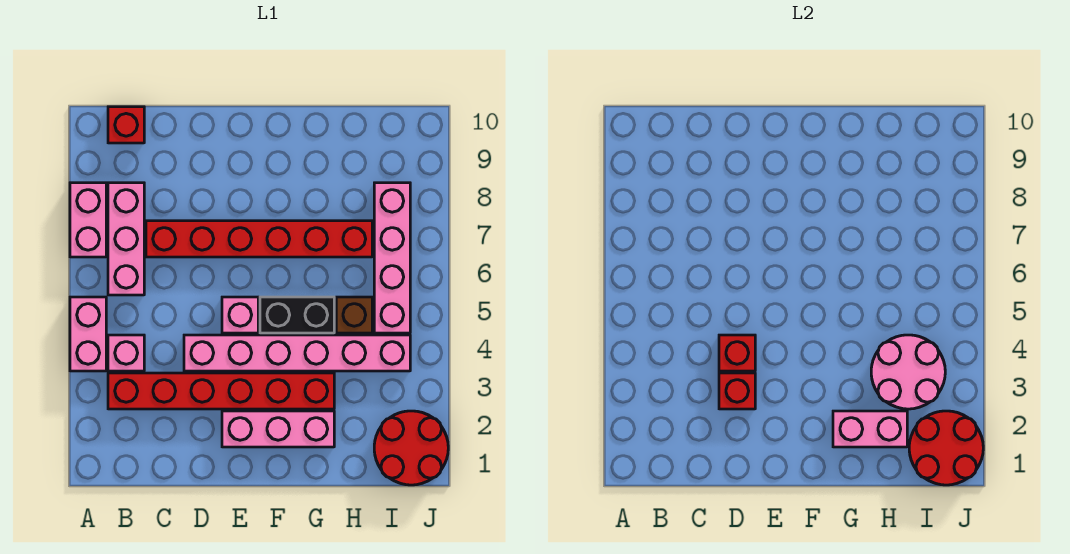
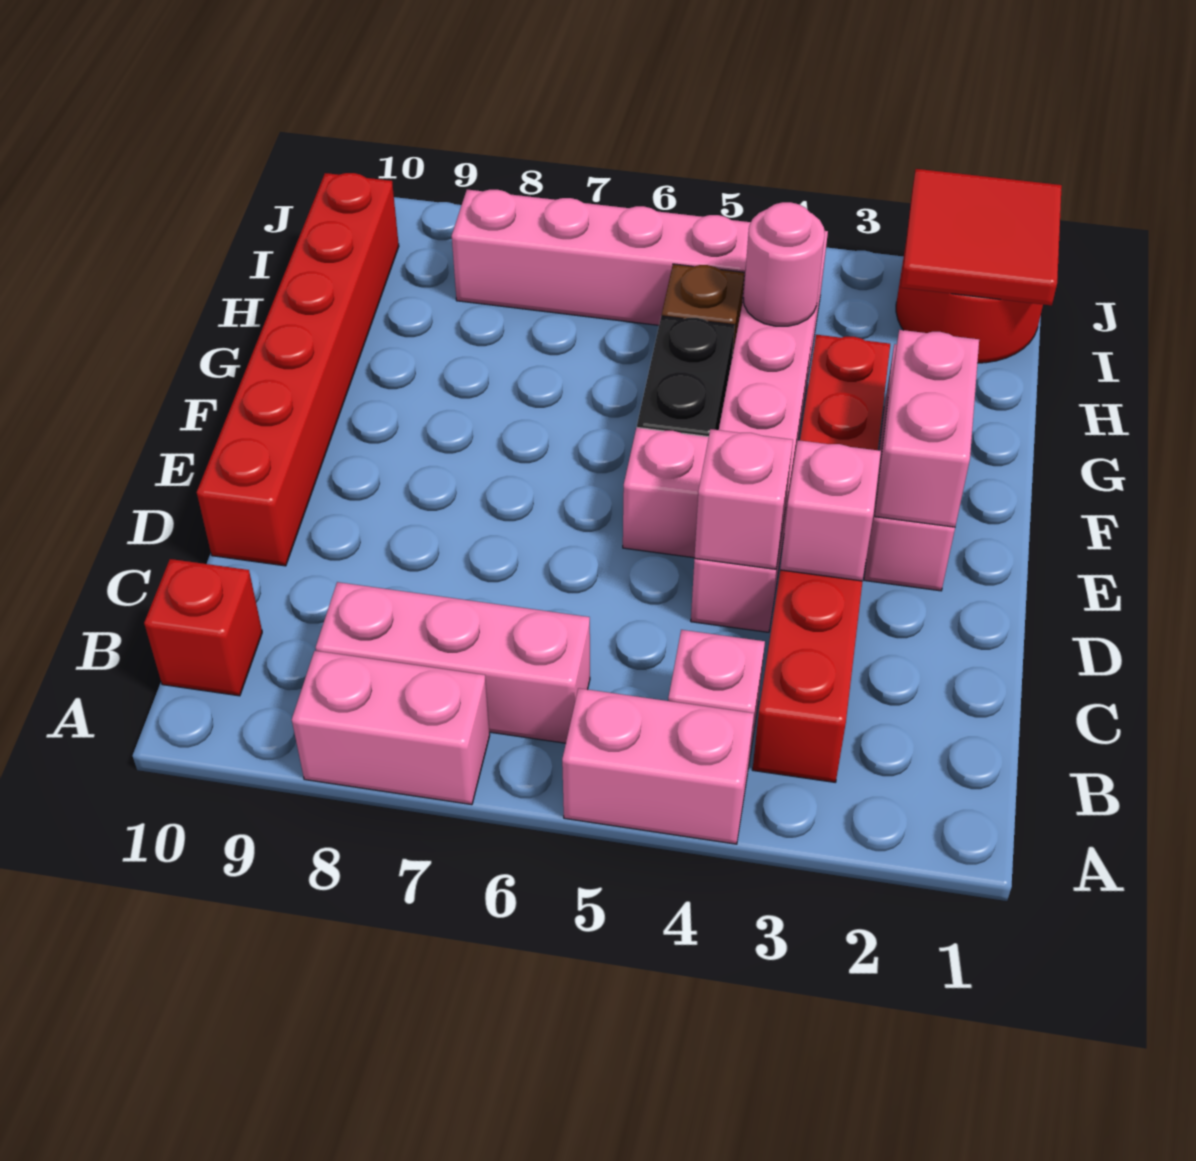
red brick C7:H7 level 1 -> red brick D10:I10 level 1
red brick D3 level 2 -> pink brick D3 level 2
red brick D4 level 2 -> pink brick D4 level 2
pink brick G2:H2 level 2 -> pink brick E2:F2 level 2
pink round brick H3:I4 level 2 -> pink round brick H4 level 2
red round brick I1:J2 level 2 -> red tile I1:J2 level 2

